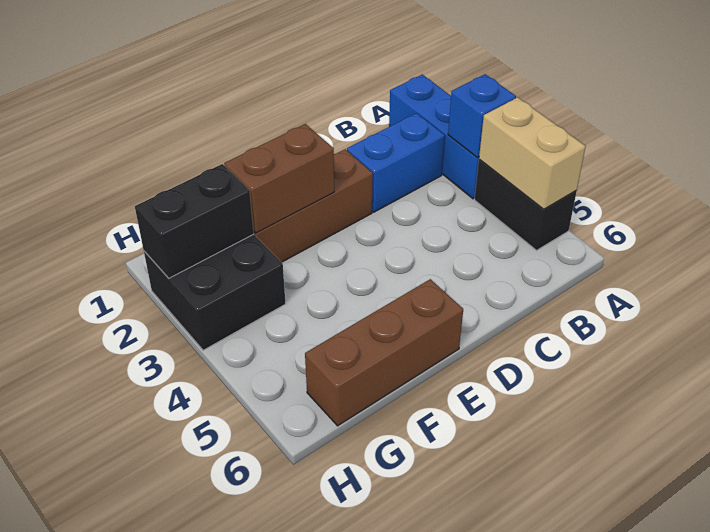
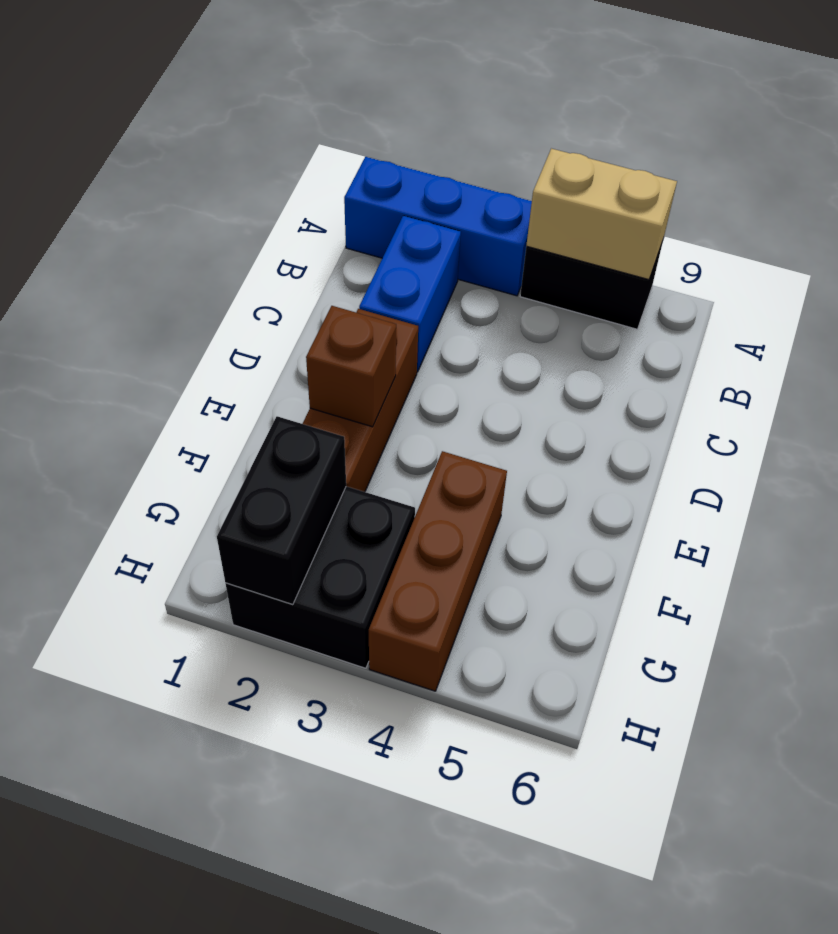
blue brick A3 level 2 -> none
brown brick E2:F2 level 2 -> brown brick E2 level 2
brown brick E6:G6 level 1 -> brown brick F4:H4 level 1

